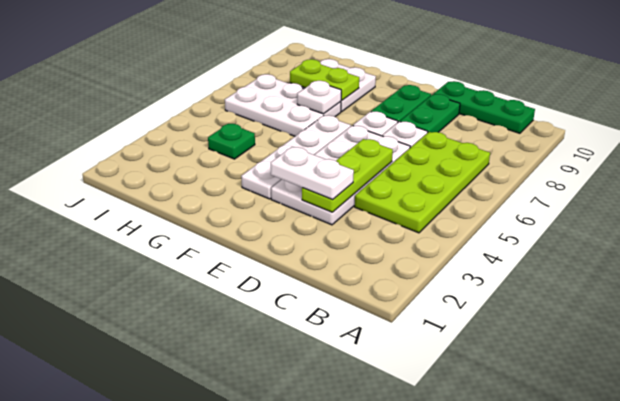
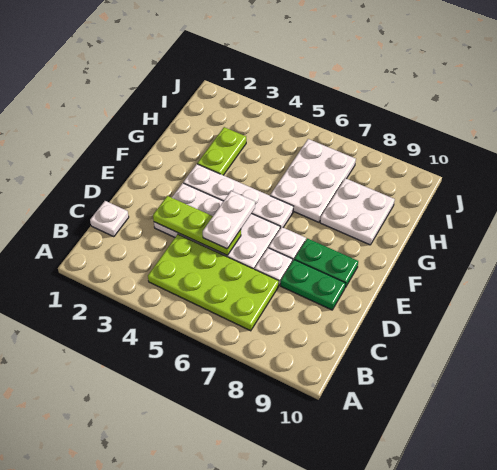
green plate B10:D10 level 1 -> none
white plate D3:E3 level 3 -> white plate D5:E5 level 3
white plate G7 level 2 -> white plate C1 level 1
lime plate G8:H8 level 2 -> lime plate G3:H3 level 1
green plate H4 level 1 -> none

